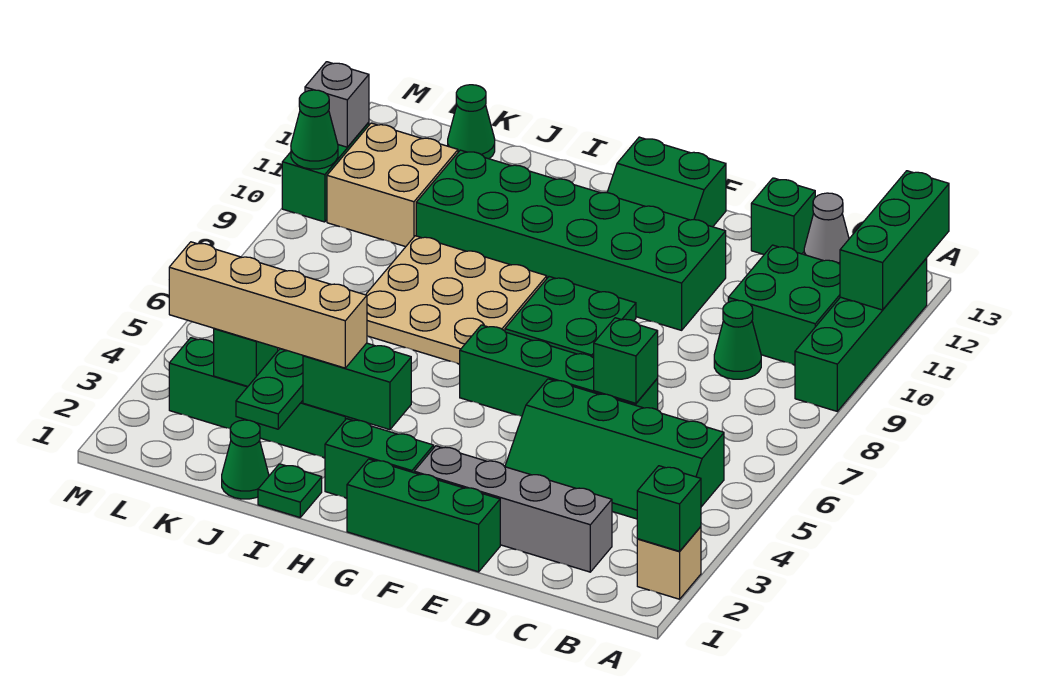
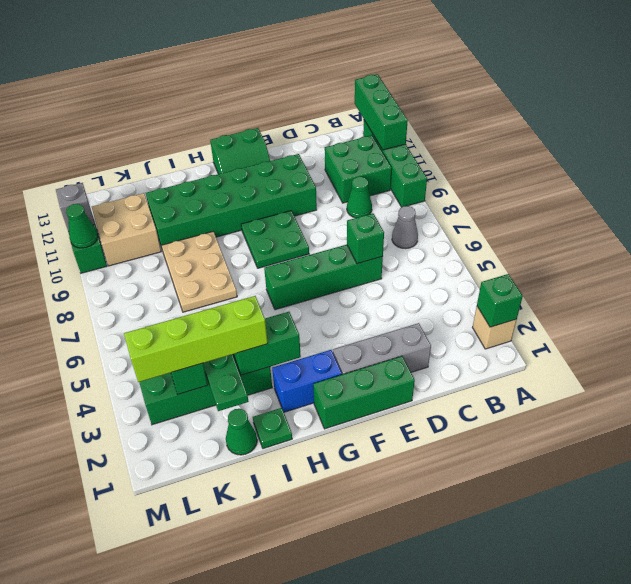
green slope B4:E5 level 1 top 5 -> none
grey brick C2:F2 level 1 -> grey brick D2:F2 level 1
grey cone C13 level 1 -> grey cone B7 level 1
green brick D13 level 1 -> none
green brick G2:H2 level 1 -> blue brick G2:H2 level 1
tan plate H7:J9 level 1 -> tan plate I7:J9 level 1
tan brick I3:L3 level 3 -> lime brick I3:L3 level 3
green cone K13 level 1 -> none

